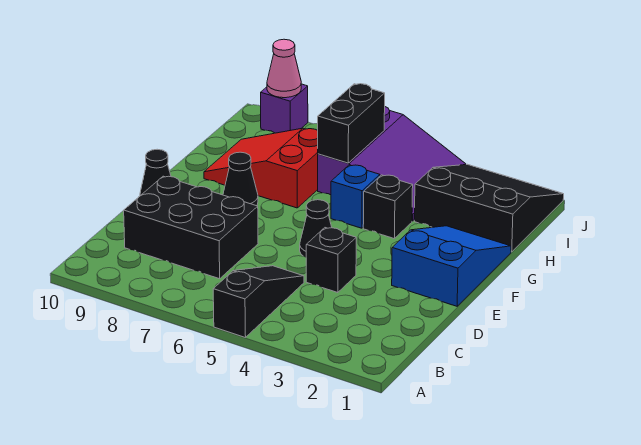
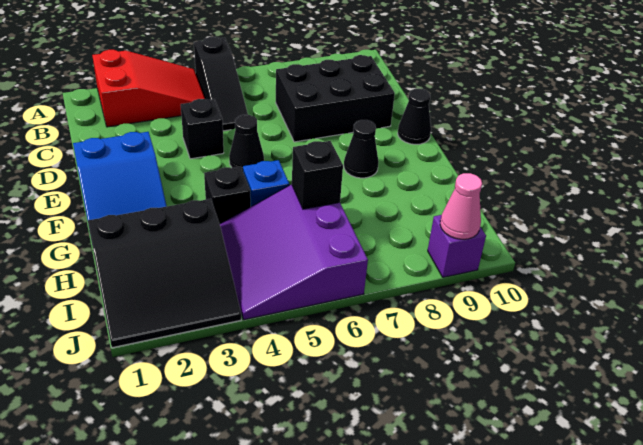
red slope G7:H9 level 1 top 7 -> red slope A2:B4 level 1 top 2
black brick H6:I6 level 2 -> black brick H6 level 2

